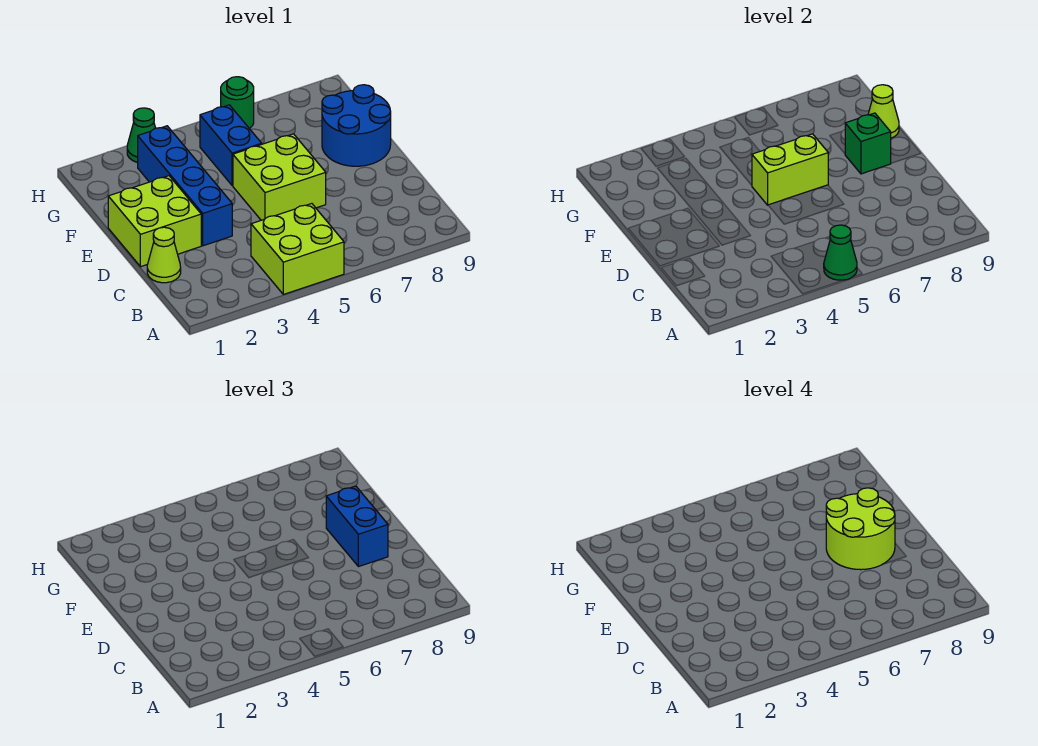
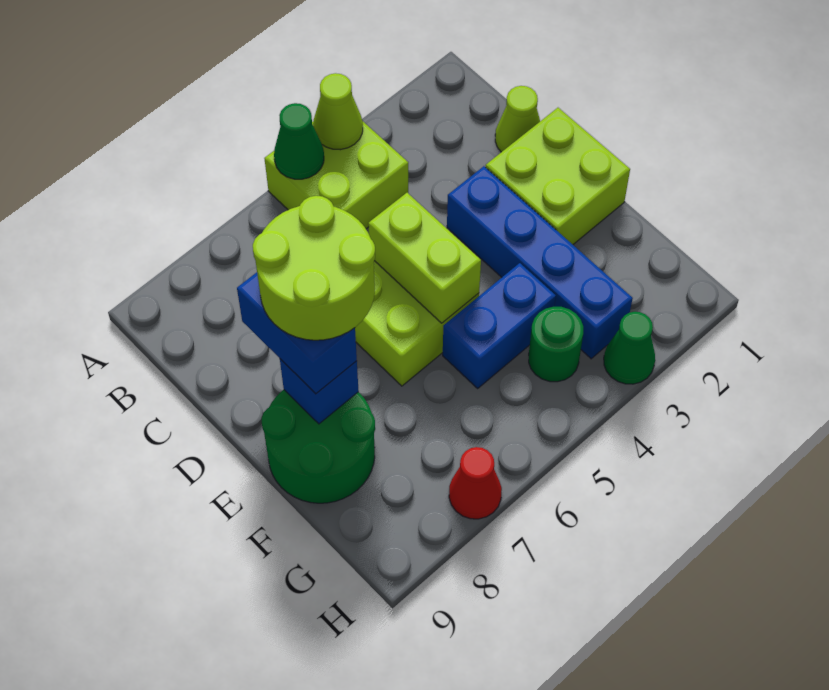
lime brick E5:E6 level 2 -> lime brick D5:E5 level 2
blue round brick E8:F9 level 1 -> green round brick E8:F9 level 1
green brick E8 level 2 -> blue brick E8 level 2
blue brick F5:G5 level 1 -> blue brick F4:F5 level 1
lime cone F9 level 2 -> lime cone A4 level 2
green round brick H6 level 1 -> green round brick G4 level 1
none -> red cone H7 level 1

